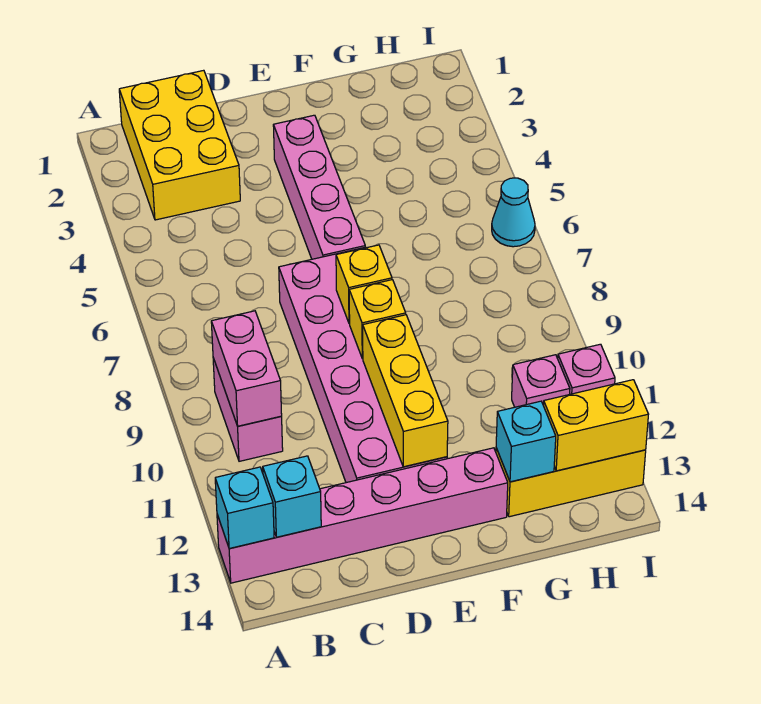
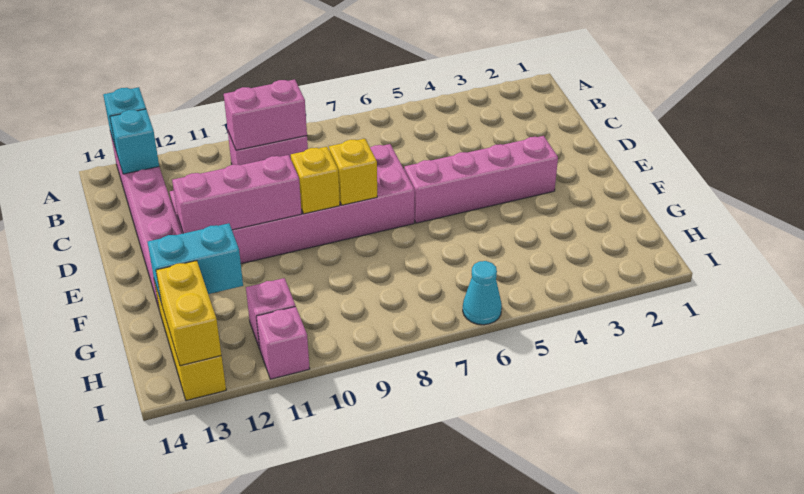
yellow brick B1:C3 level 1 -> none
yellow brick E10:E12 level 2 -> pink brick E10:E12 level 2
cyan brick G13 level 2 -> cyan brick G12:G13 level 2

